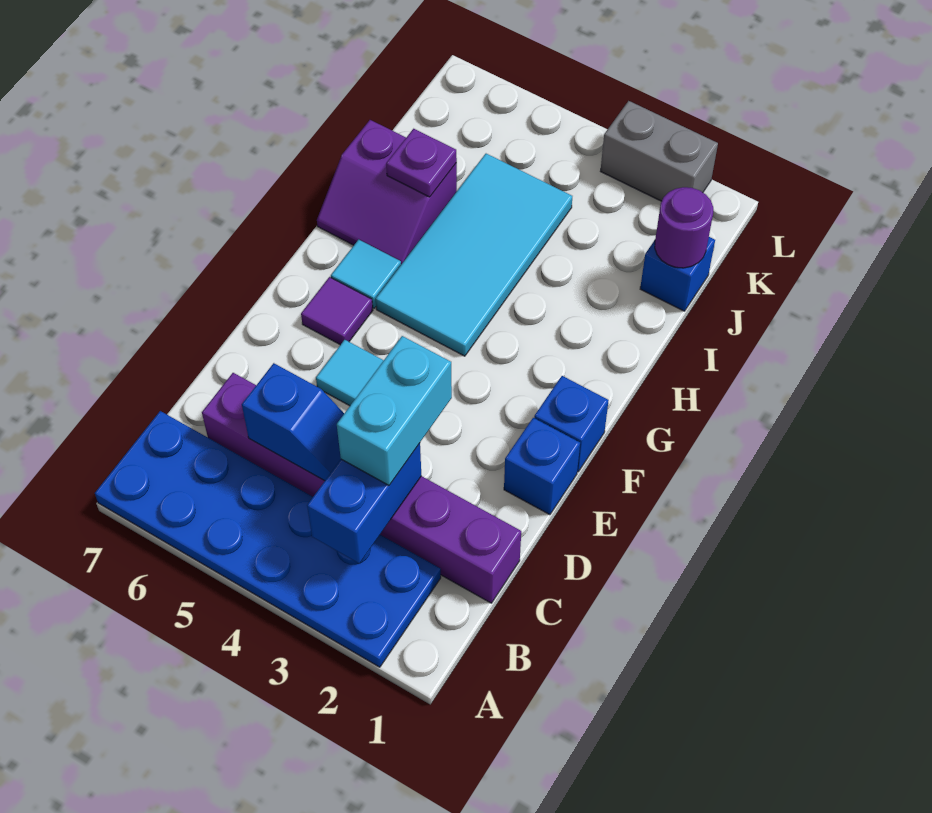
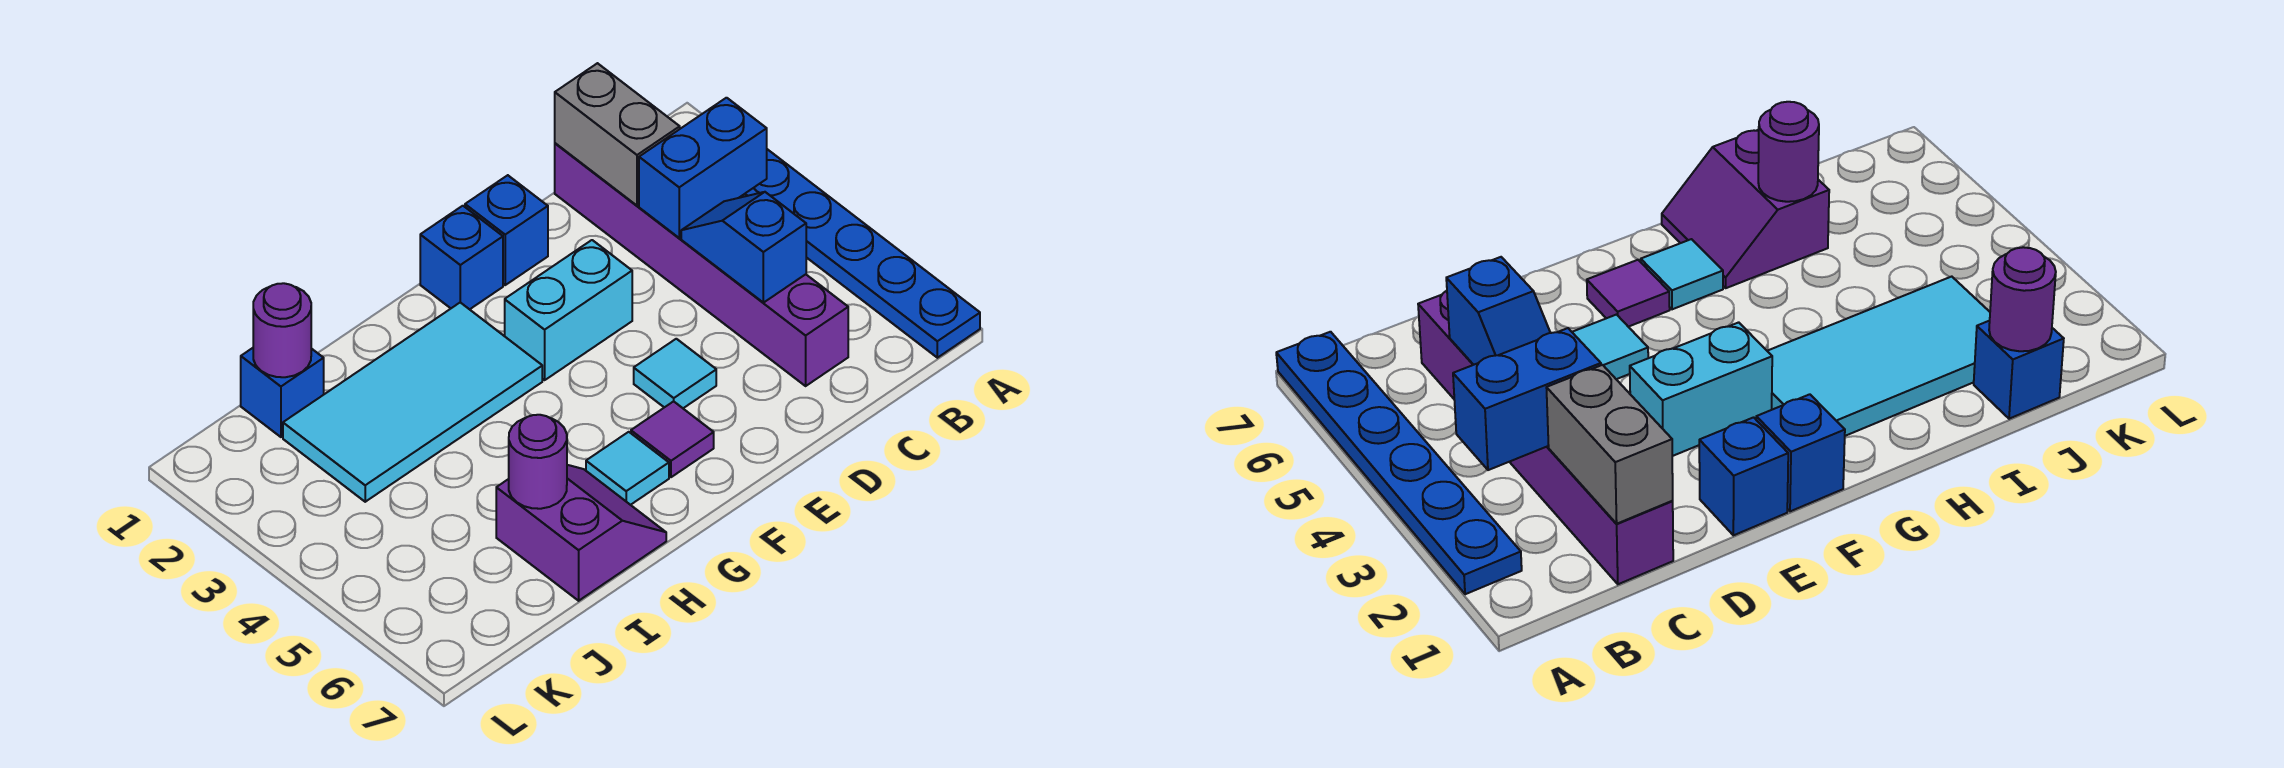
blue plate A2:B7 level 1 -> blue plate A2:A7 level 1
cyan brick C3:D3 level 3 -> cyan brick E3:F3 level 1
cyan tile G4:J5 level 1 -> cyan tile G2:J3 level 1
purple plate I6 level 2 -> purple round brick I6 level 2
grey brick L2:L3 level 1 -> grey brick C1:C2 level 2

